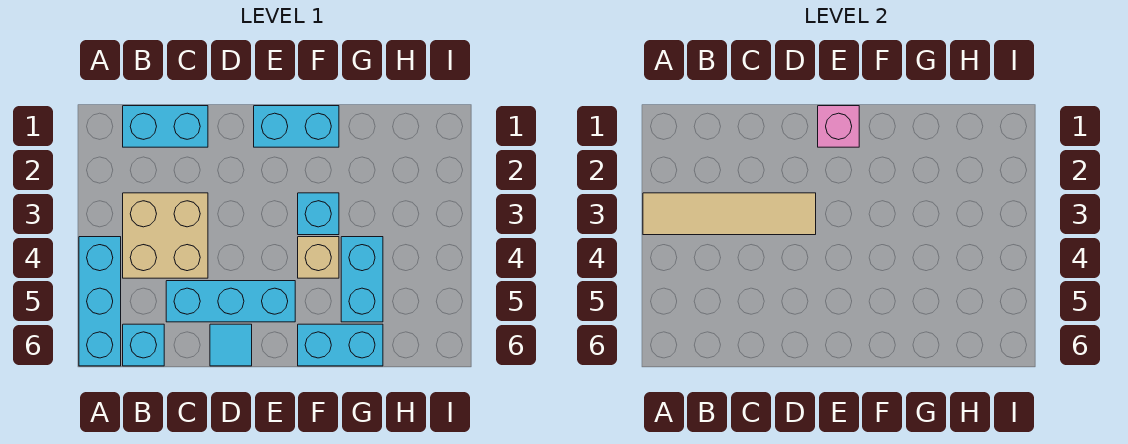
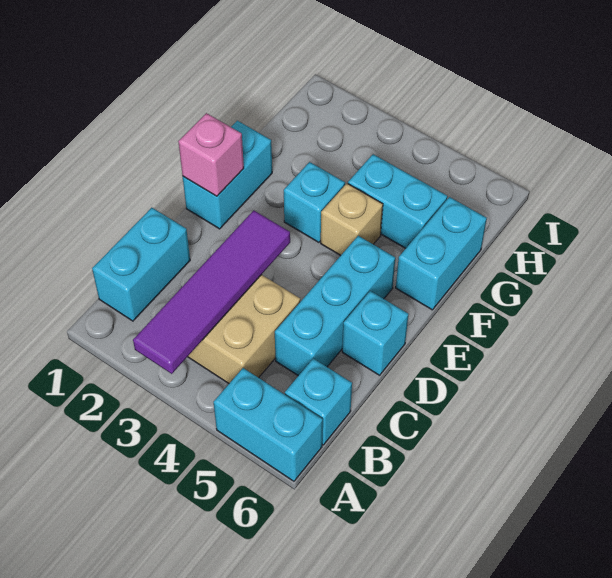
tan tile A3:D3 level 2 -> purple tile A3:D3 level 2
cyan brick A4:A6 level 1 -> cyan brick A5:A6 level 1
cyan tile D6 level 1 -> cyan brick D6 level 1

